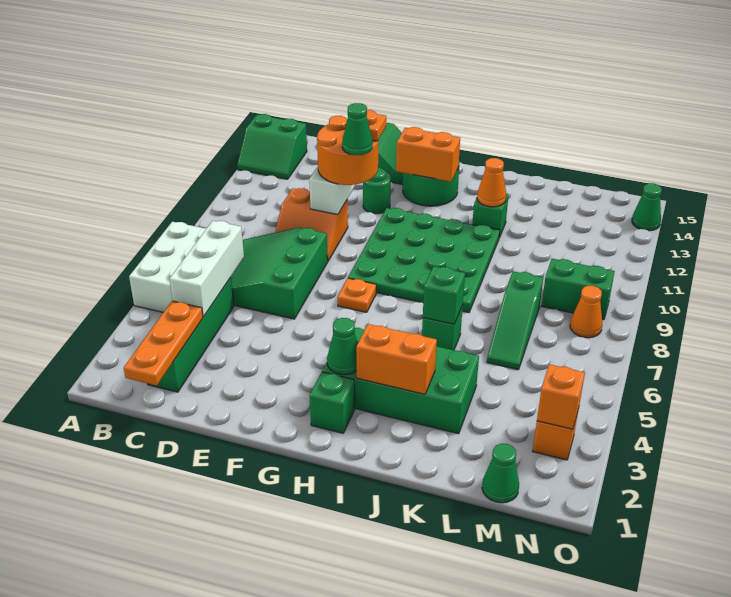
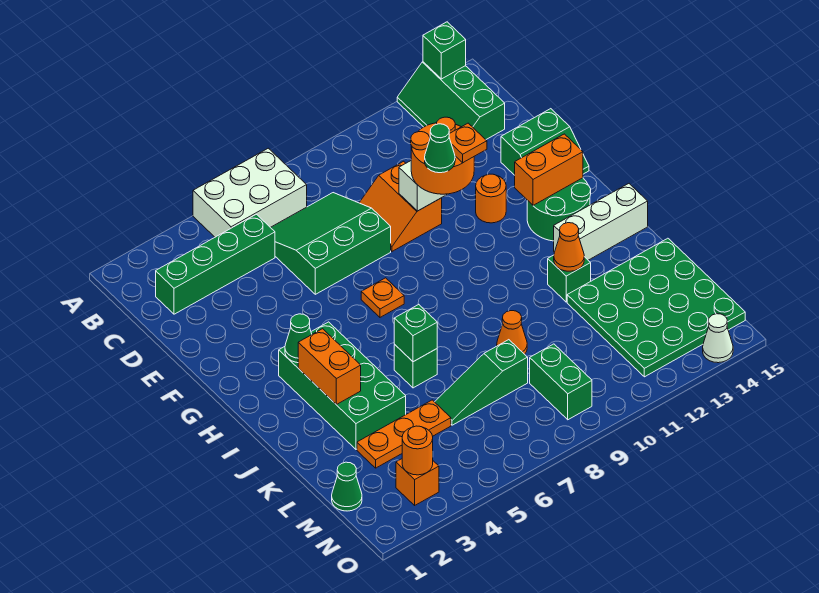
green slope A13:B14 level 1 top 14 -> green slope A13:C14 level 1 top 14
orange plate C1:C3 level 2 -> orange plate L3:L5 level 1
white brick C4:C6 level 2 -> white brick I13:I15 level 1
green round brick F12 level 1 -> orange round brick F12 level 1
green plate G8:J11 level 1 -> green plate K12:N15 level 1
orange brick G13:H13 level 2 -> orange brick G13:G14 level 2
green brick H2 level 1 -> green brick A14 level 2
orange brick N3 level 2 -> orange round brick N3 level 2
orange cone N8 level 1 -> orange cone K9 level 1
green cone O14 level 1 -> white cone O14 level 1

